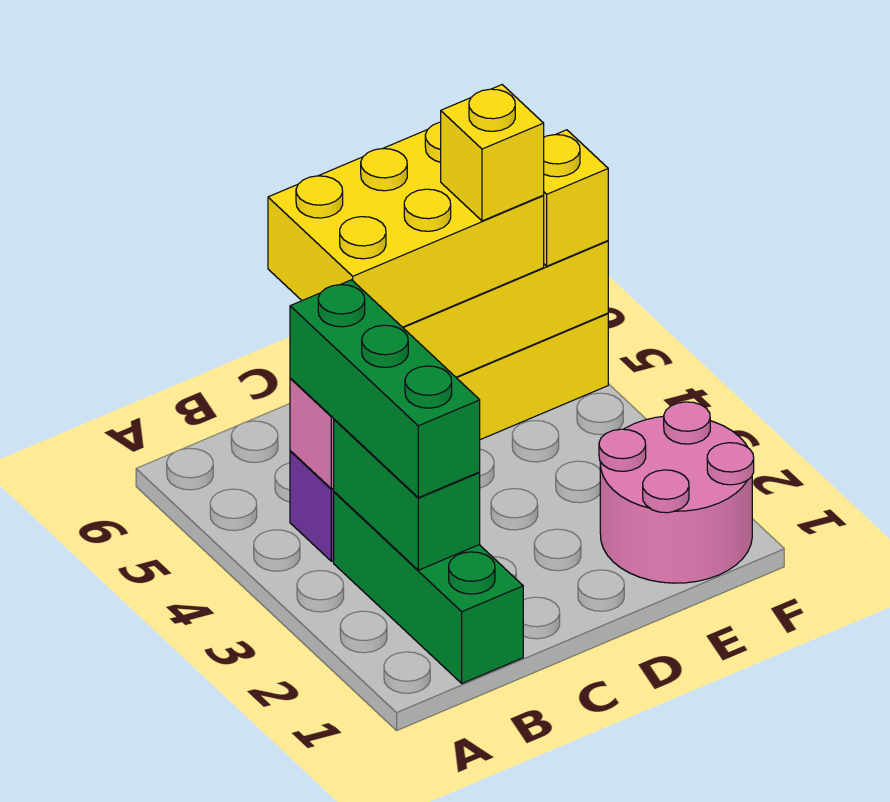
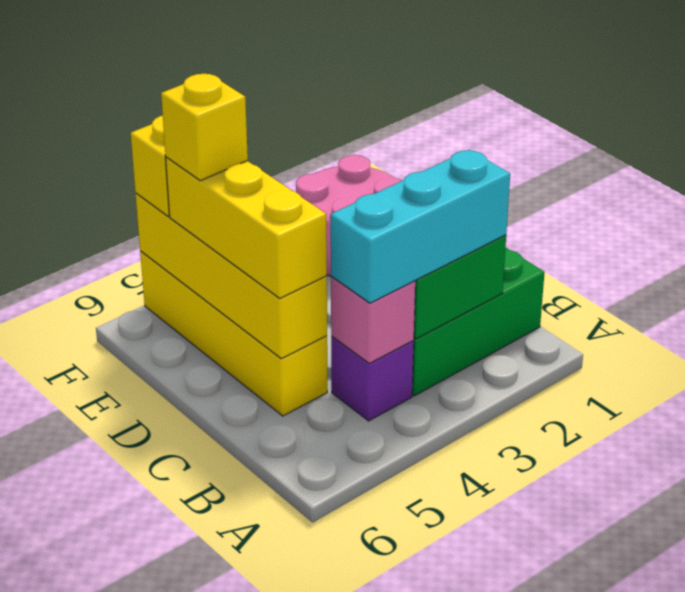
green brick B2:B4 level 3 -> cyan brick B2:B4 level 3
yellow brick C5:E6 level 3 -> yellow brick C5:E5 level 3

